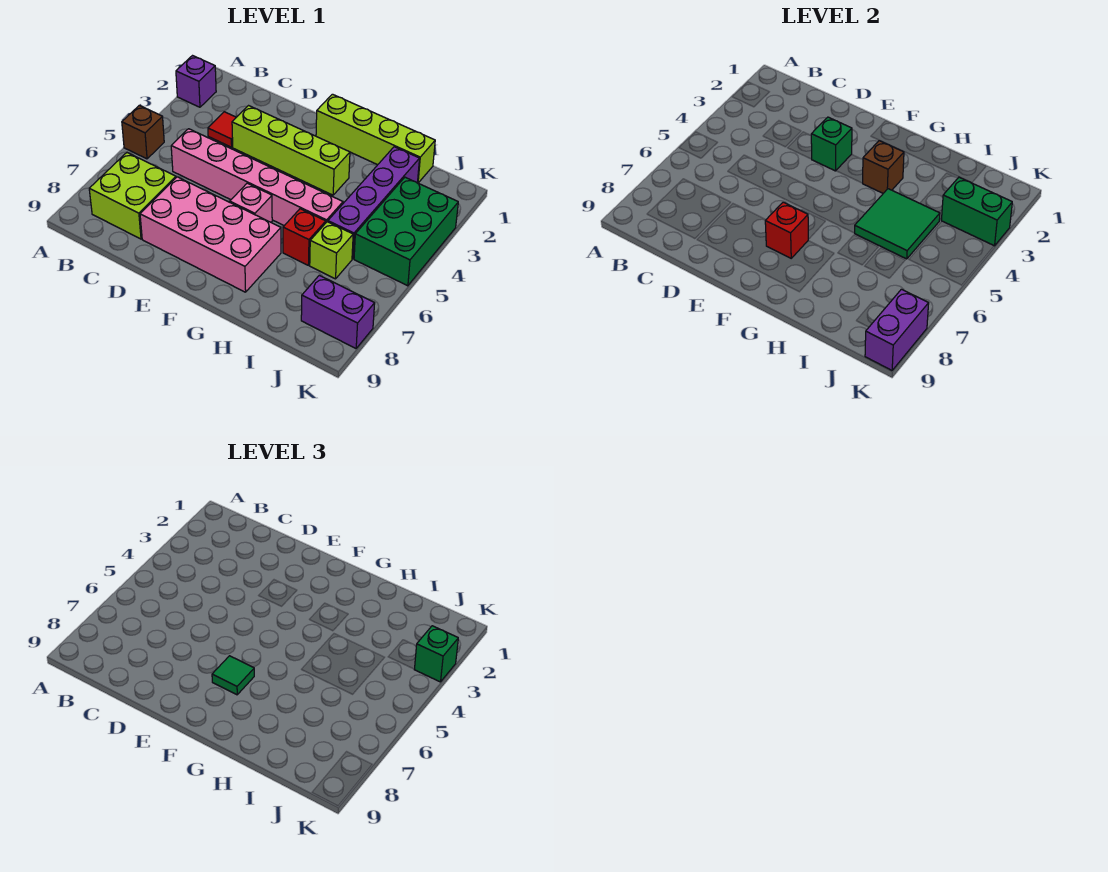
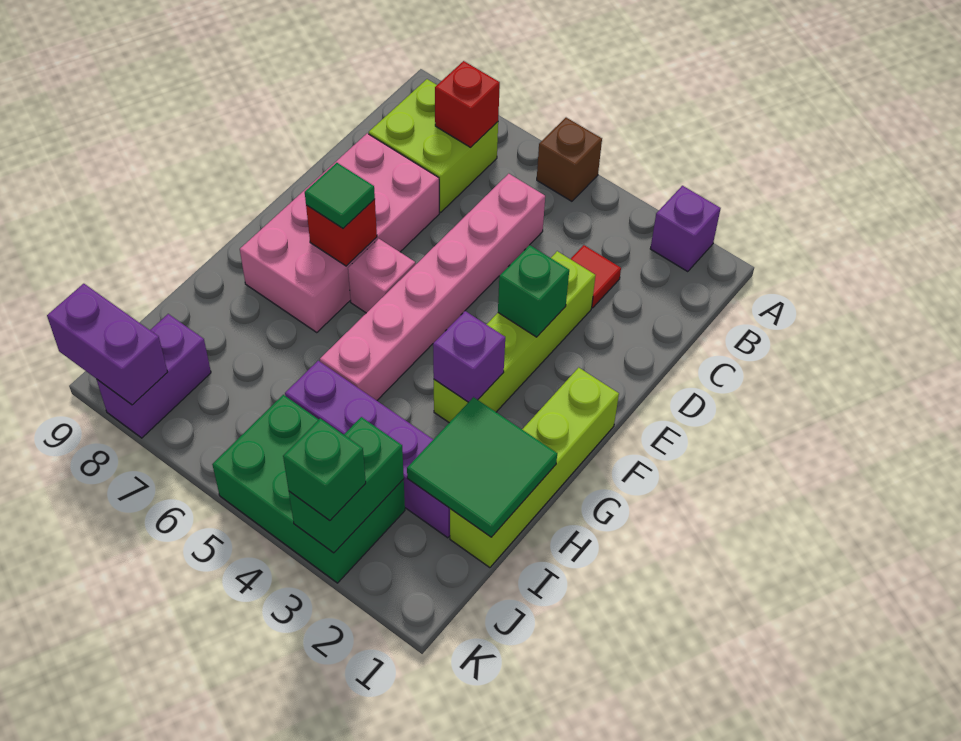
brown brick G3 level 2 -> purple brick G3 level 2
green tile H4:I5 level 2 -> green tile H1:I2 level 2
red brick H6 level 1 -> red brick B7 level 2
lime brick I6 level 1 -> none

